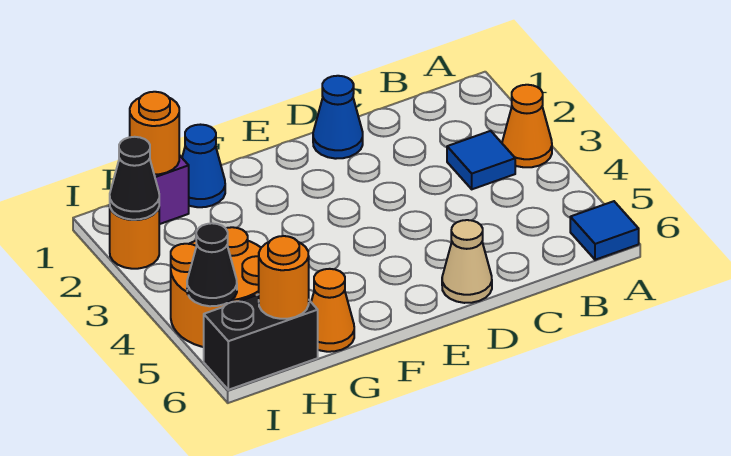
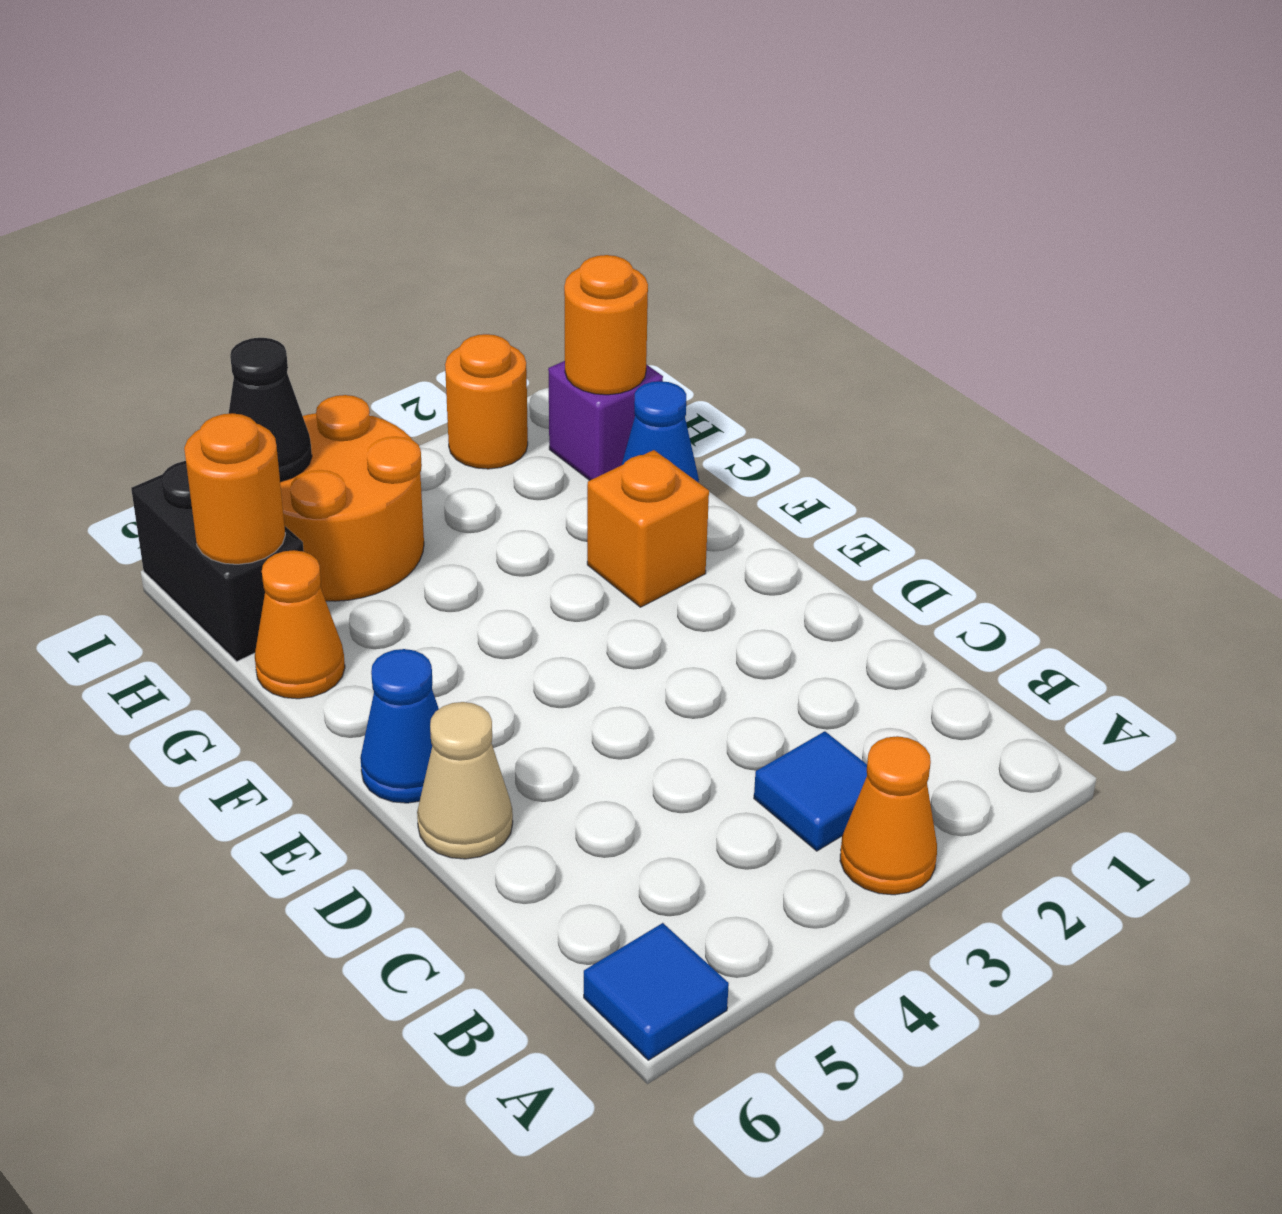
blue cone D1 level 1 -> blue cone E6 level 1
none -> orange brick F2 level 1
black cone I2 level 2 -> none

